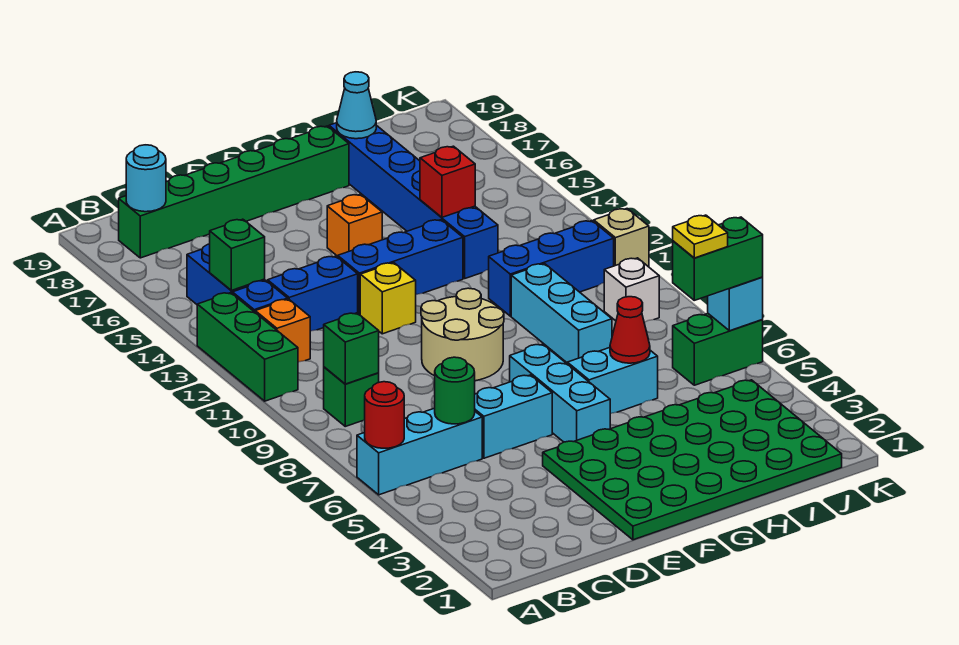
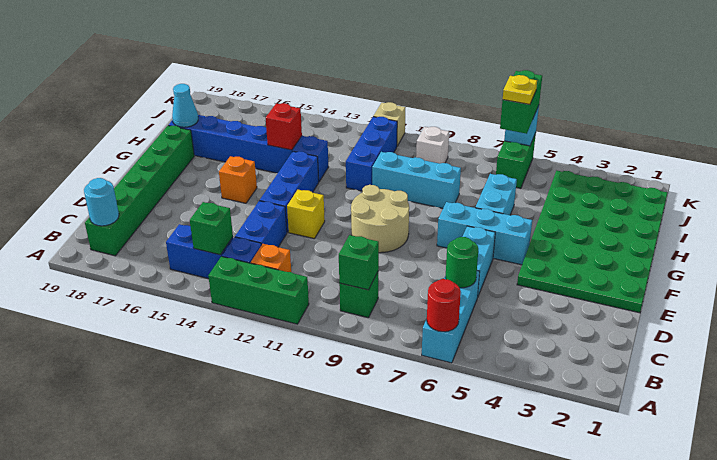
red cone H6 level 2 -> none

